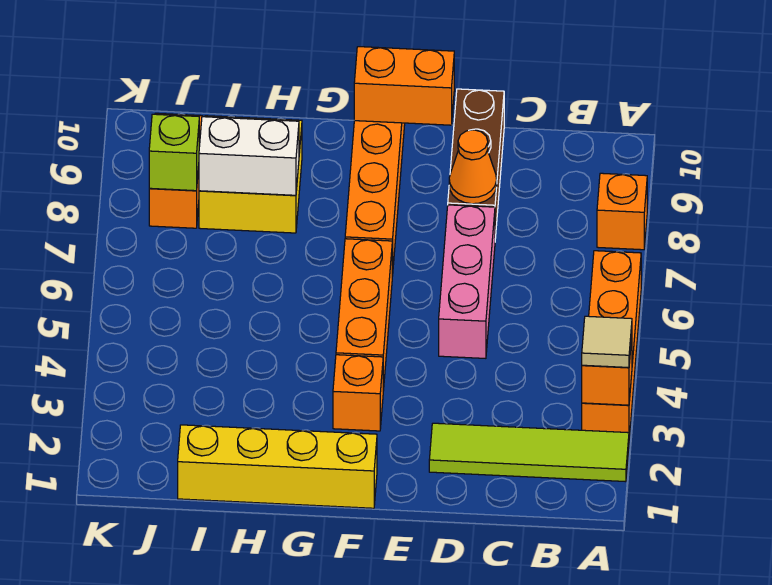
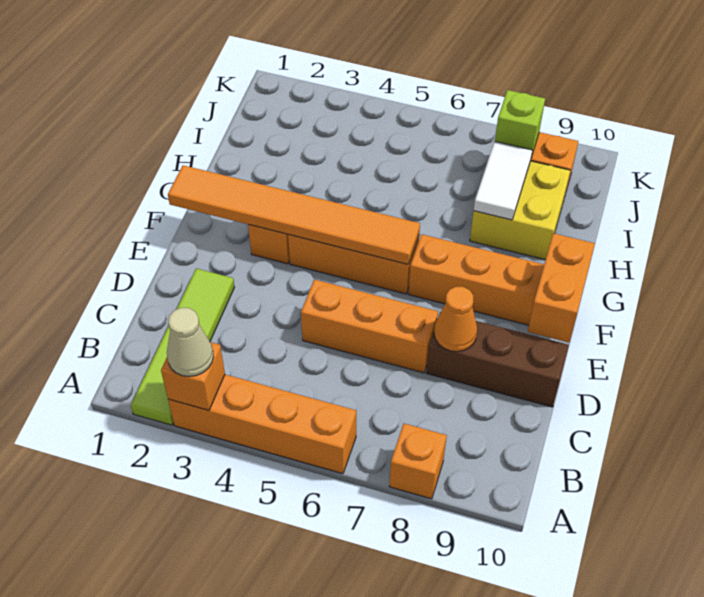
tan tile A3 level 3 -> tan cone A3 level 3
pink brick D5:D7 level 1 -> orange brick D5:D7 level 1
yellow brick F1:I1 level 1 -> none
none -> orange tile F1:F6 level 2
white brick H8:I8 level 2 -> white tile H8:I8 level 2

